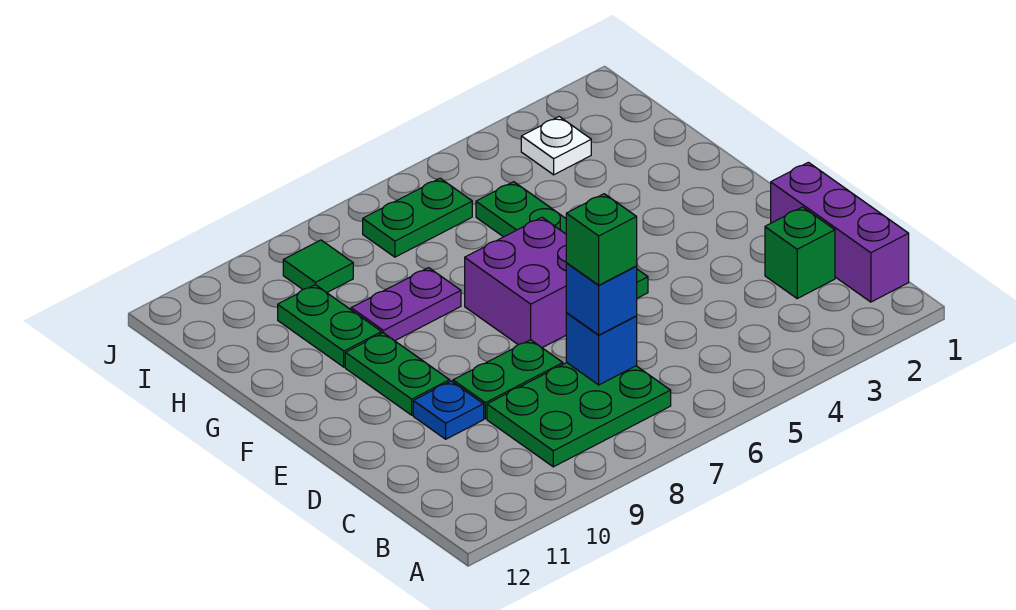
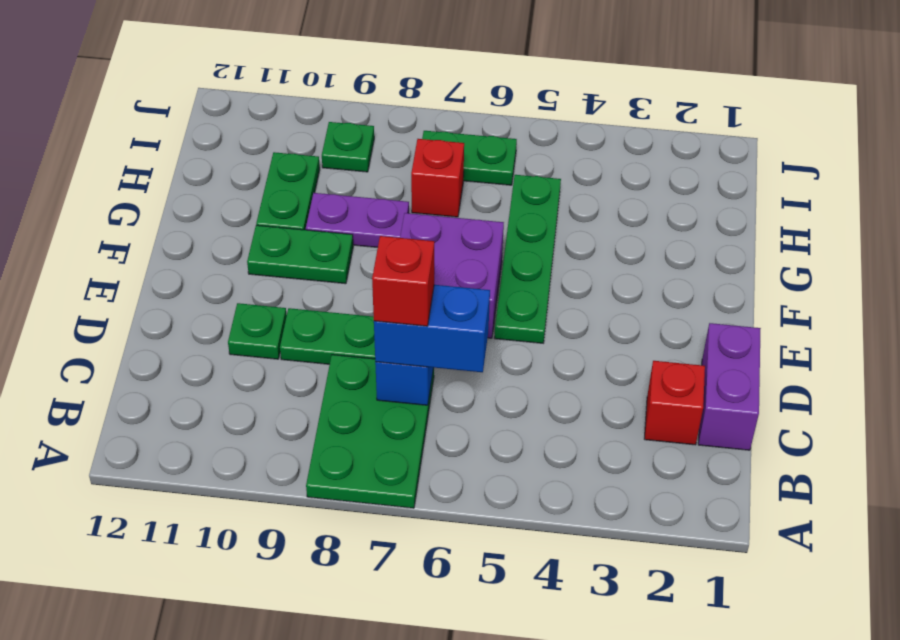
purple brick B1:D1 level 1 -> purple brick C1:D1 level 1
green plate B7:C9 level 1 -> green plate A7:C8 level 1
green brick C2 level 1 -> red brick C2 level 1
blue brick C7 level 3 -> blue brick C6:C7 level 3
green brick C7 level 4 -> red brick C7 level 4
blue plate D10 level 1 -> green plate D10 level 1
green plate E10:F10 level 1 -> green plate F9:F10 level 1
none -> red brick H7 level 1
white plate I3 level 1 -> none
green tile I9 level 1 -> green plate I9 level 1

